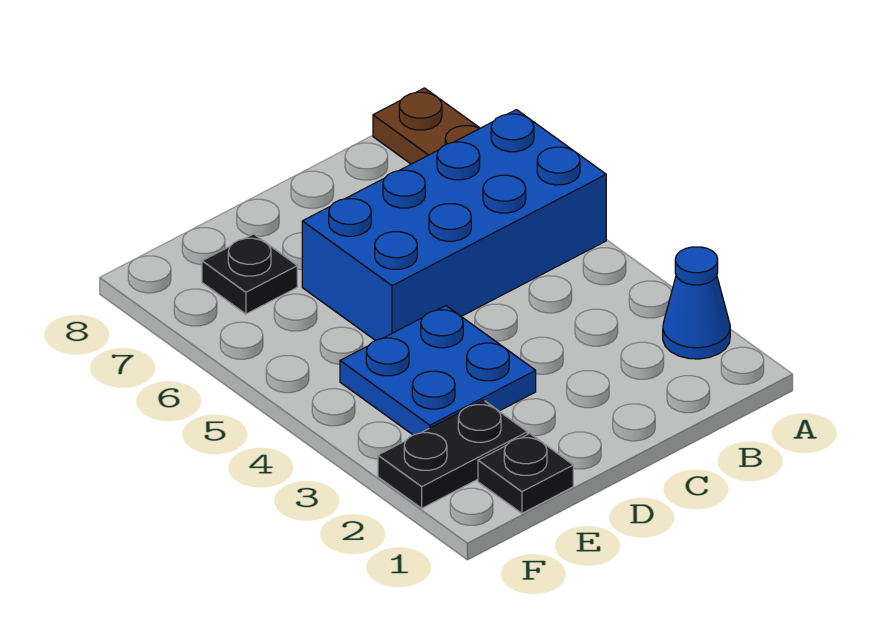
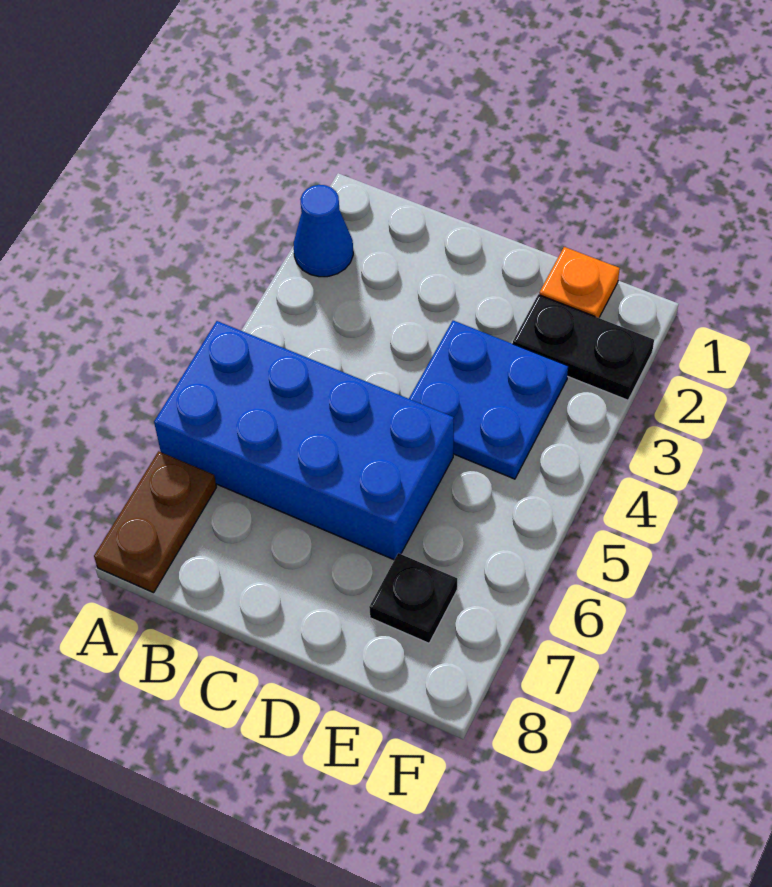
black plate E1 level 1 -> orange plate E1 level 1

